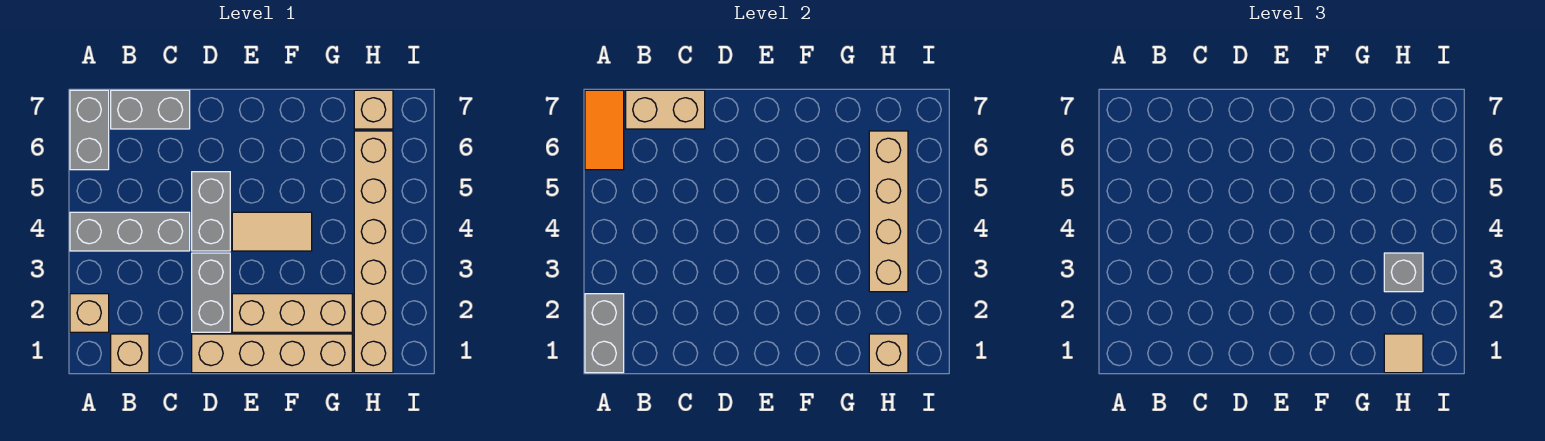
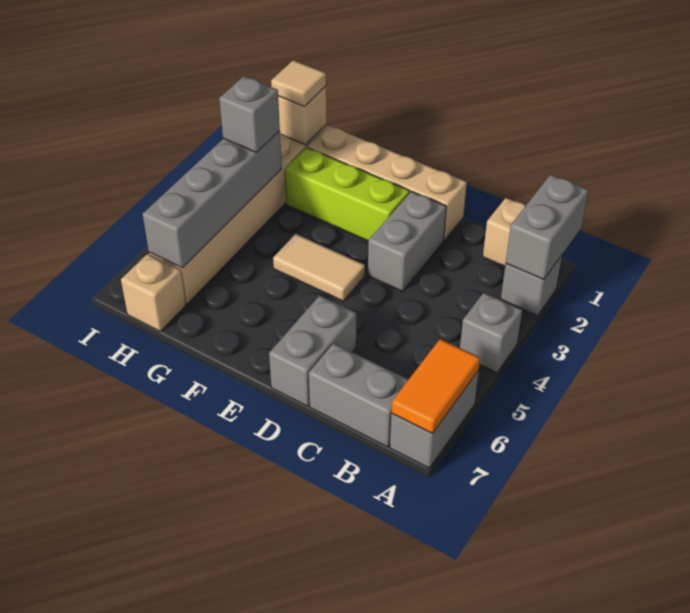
tan brick A2 level 1 -> grey brick A2 level 1
grey brick A4:C4 level 1 -> grey brick A4 level 1
tan brick B7:C7 level 2 -> none
grey brick D4:D5 level 1 -> grey brick D6:D7 level 1
tan brick E2:G2 level 1 -> lime brick E2:G2 level 1
tan brick H3:H6 level 2 -> grey brick H3:H6 level 2

